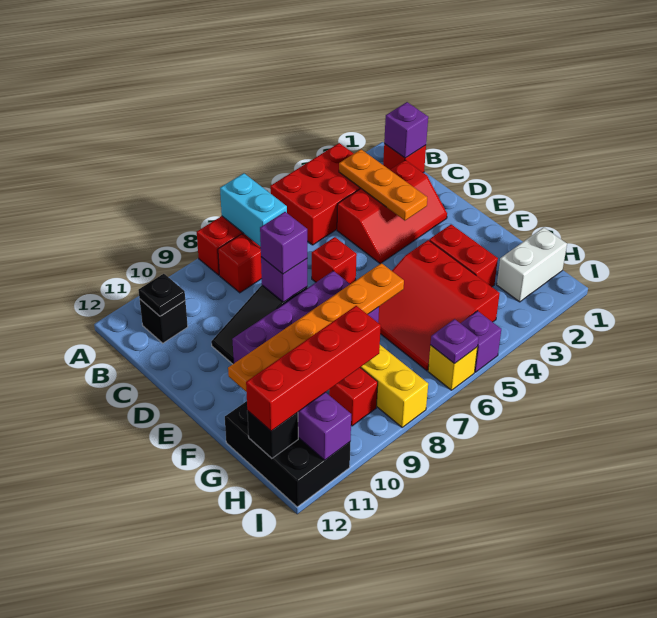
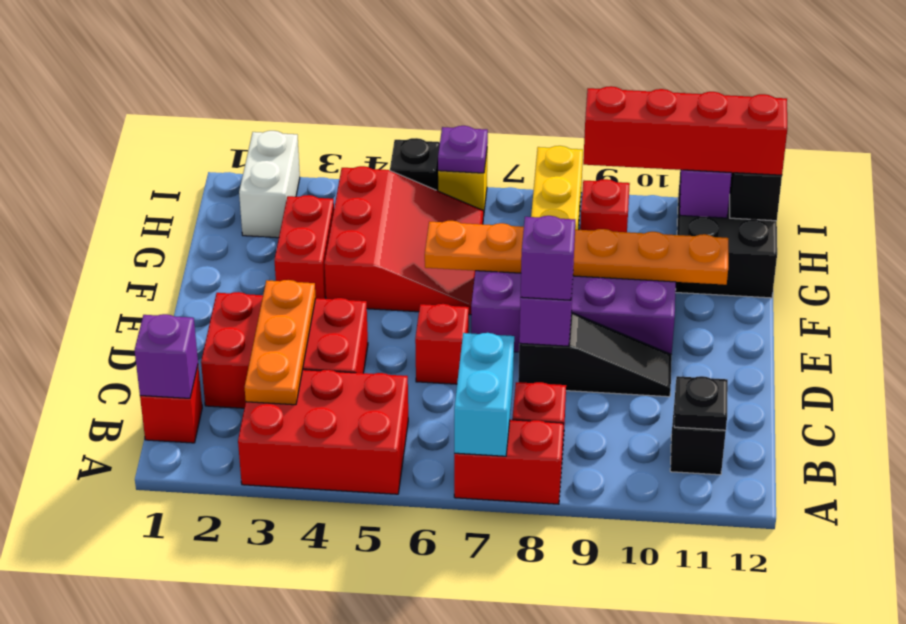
red slope C2:D4 level 1 top C -> red brick C2:D4 level 1
white brick H1:H2 level 1 -> white brick H2:I2 level 1
purple brick I5 level 1 -> black brick I5 level 1

